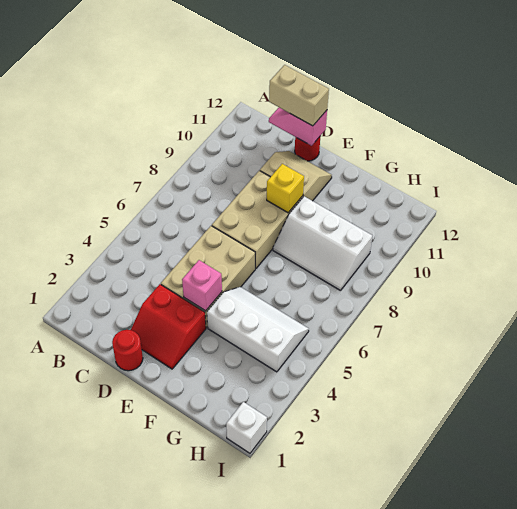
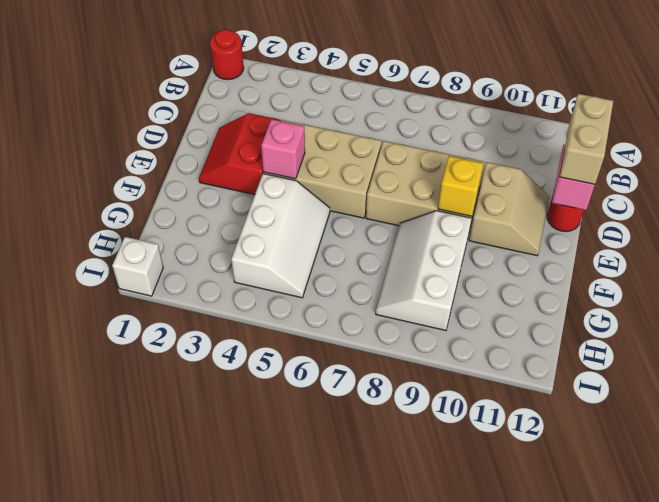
red round brick D1 level 1 -> red round brick A1 level 1

